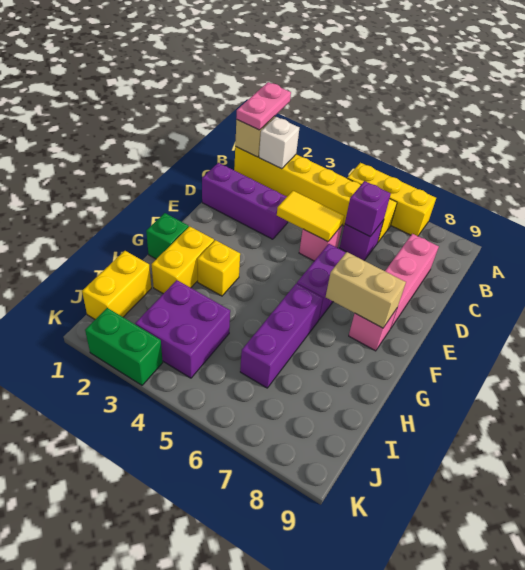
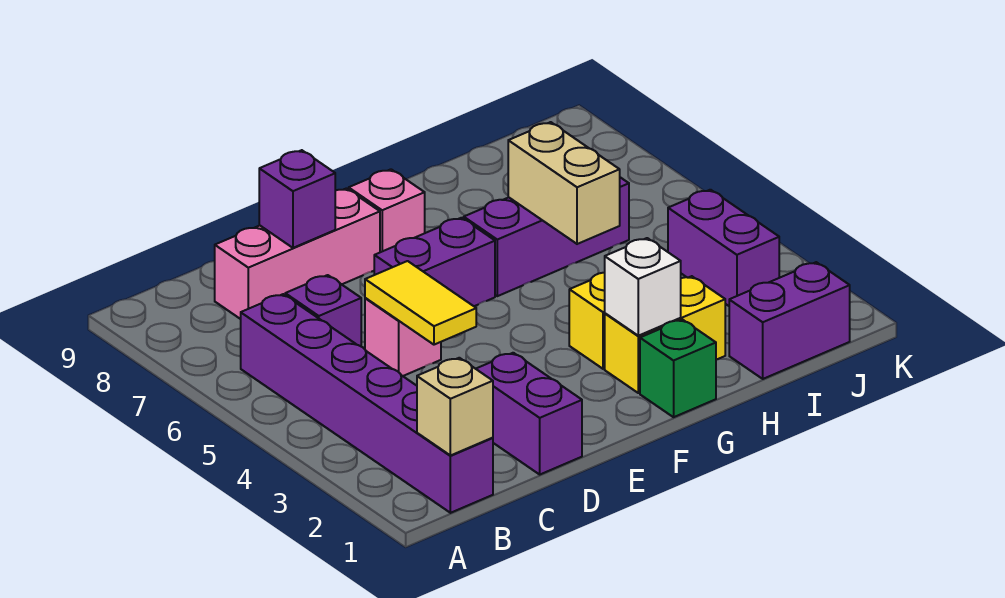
pink plate A1:B1 level 3 -> none
yellow brick A5:A7 level 1 -> none
yellow brick B1:B6 level 1 -> purple brick B1:B6 level 1
white brick B2 level 2 -> white brick G2 level 2
purple brick C6 level 2 -> purple brick D8 level 2
purple brick D1:D3 level 1 -> purple brick D1:D2 level 1
tan brick F7:F8 level 2 -> tan brick H5:H6 level 2
yellow brick I1:J1 level 1 -> purple brick I1:J1 level 1
purple brick I3:J4 level 1 -> purple brick J3:J4 level 1
green brick K2:K3 level 1 -> none

